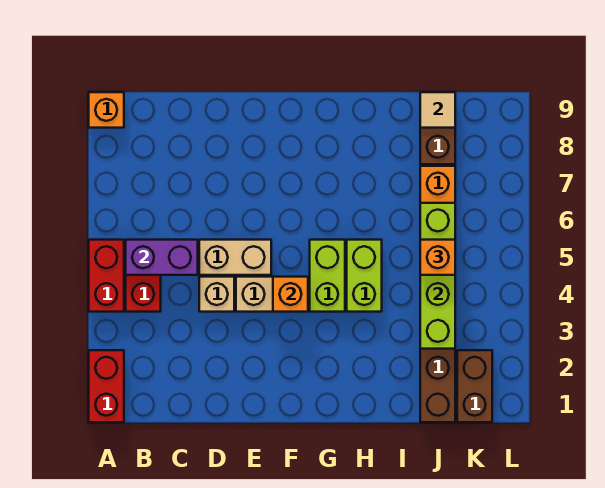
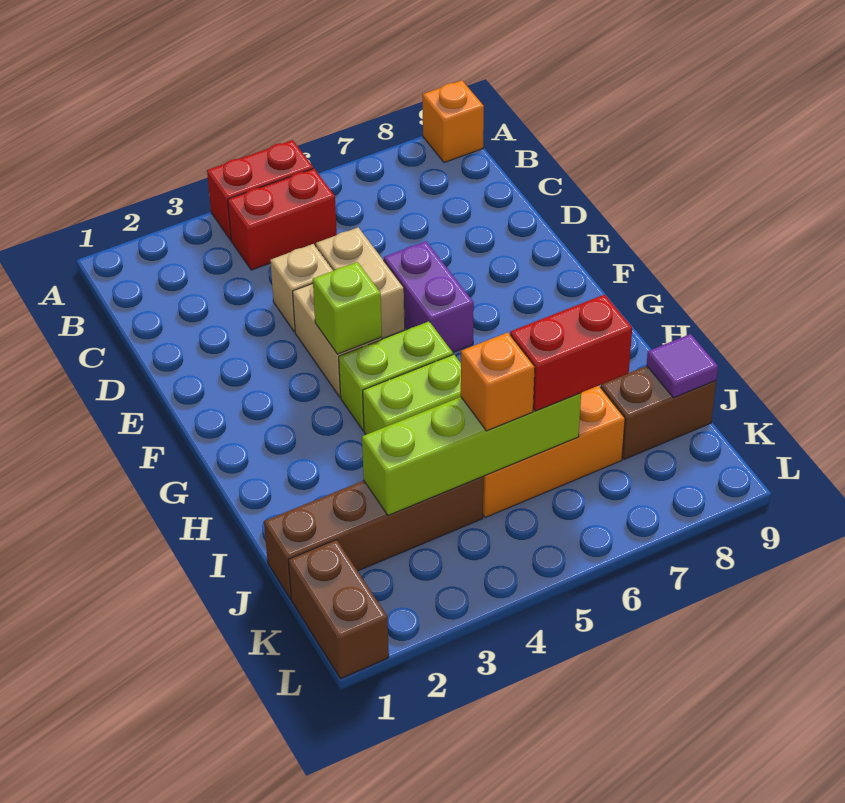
red brick A1:A2 level 1 -> red brick J6:J7 level 3
purple brick B5:C5 level 2 -> purple brick E6:F6 level 1
orange brick F4 level 2 -> lime brick F4 level 2
tan tile J9 level 2 -> purple tile J9 level 2
brown brick K1:K2 level 1 -> brown brick K1:L1 level 1

